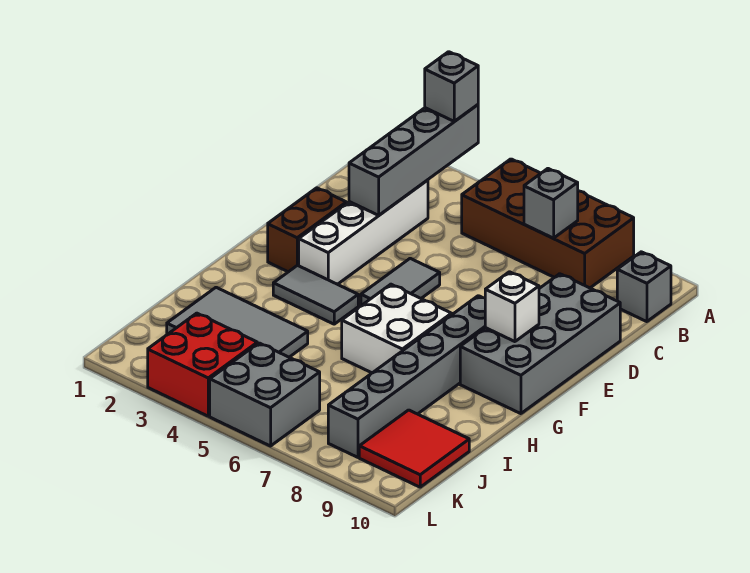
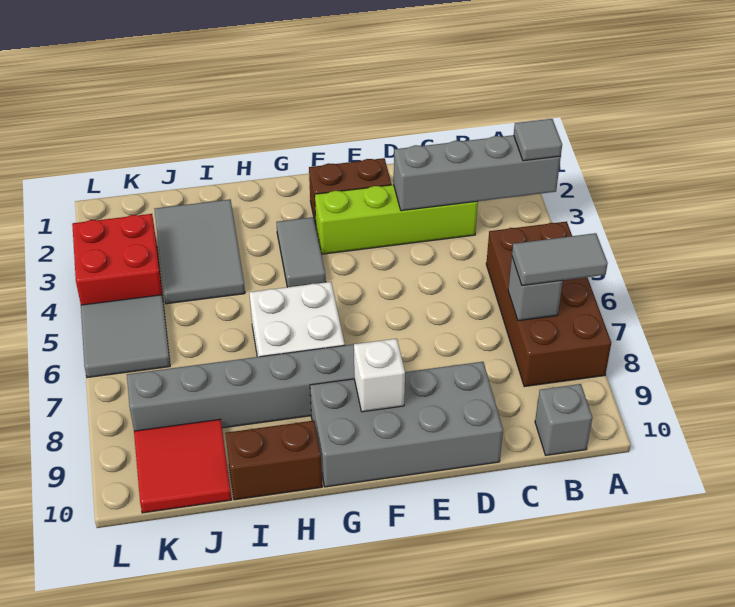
grey brick A3 level 3 -> grey tile A3 level 3
white brick C3:F3 level 1 -> lime brick C3:F3 level 1
grey tile E5:F5 level 1 -> grey tile A7:B7 level 3
none -> brown brick H10:I10 level 1
grey brick K5:L6 level 1 -> grey tile K5:L6 level 1

